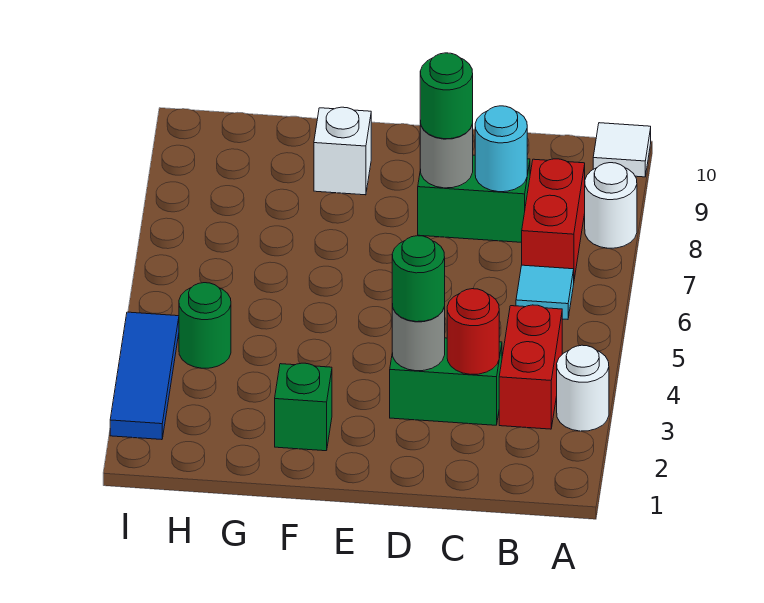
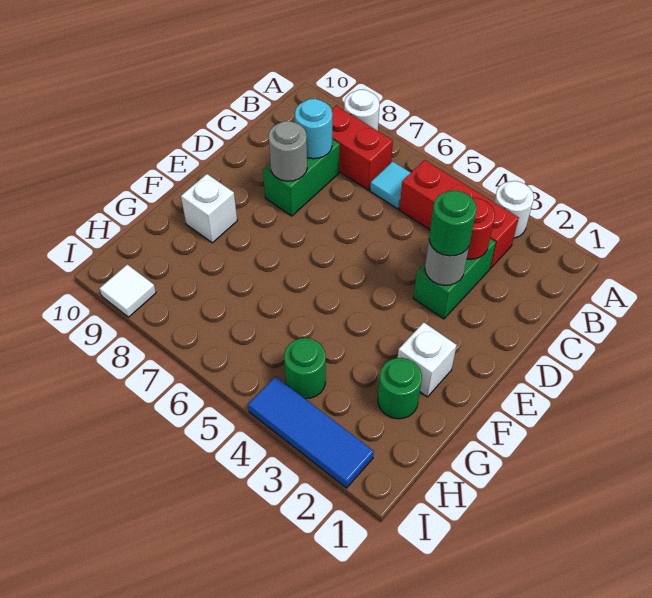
white tile A10 level 1 -> white tile I9 level 1
red brick B3:B4 level 1 -> red brick B3:B5 level 1
green round brick D8 level 3 -> green round brick G2 level 1
green brick F2 level 1 -> white brick F2 level 1

